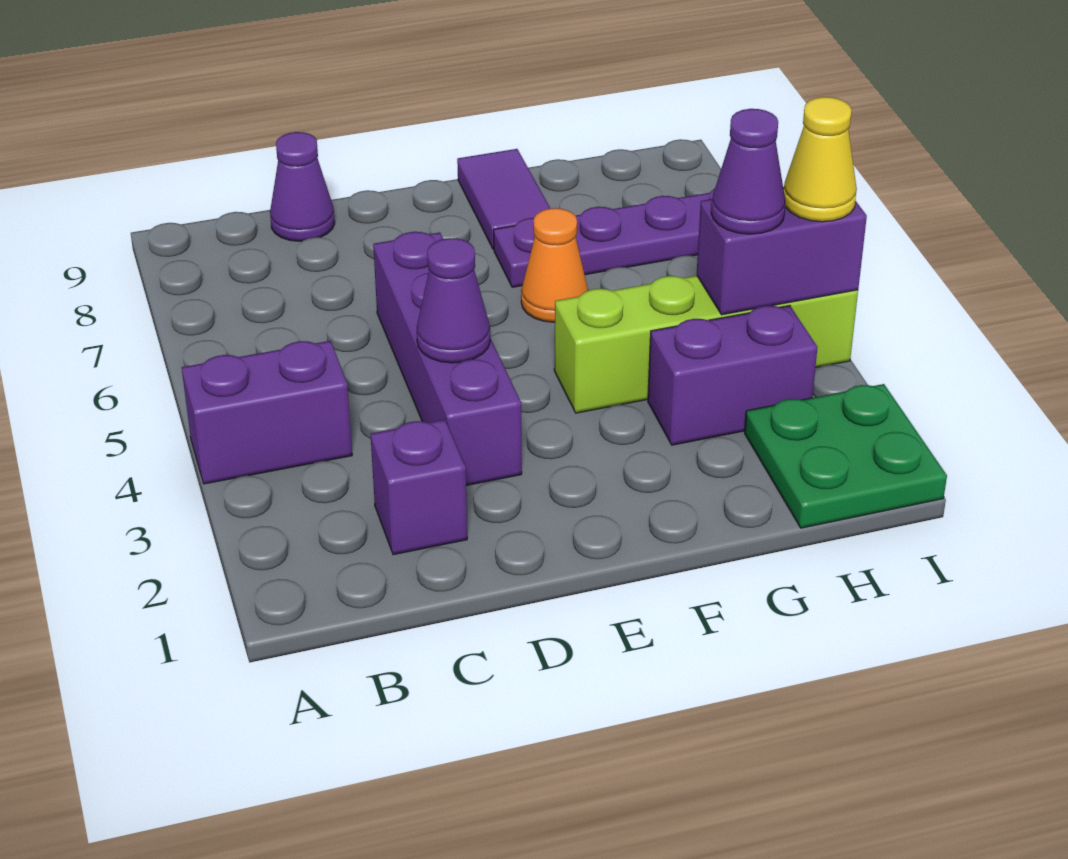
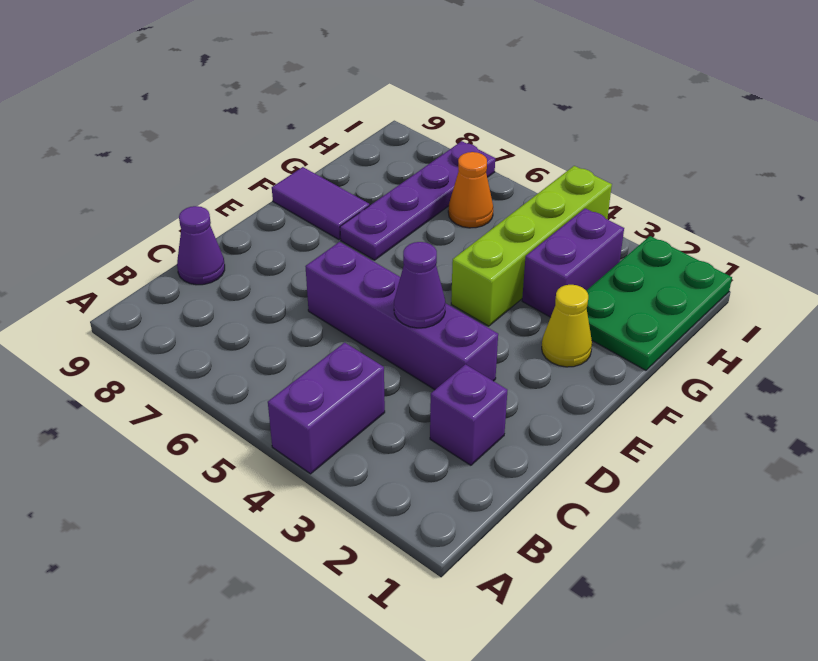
orange cone F6 level 1 -> orange cone H6 level 1
green plate H1:I2 level 1 -> green plate G1:I2 level 1
purple brick H4:I4 level 2 -> none
purple cone H4 level 3 -> none
yellow cone I4 level 3 -> yellow cone F2 level 1

